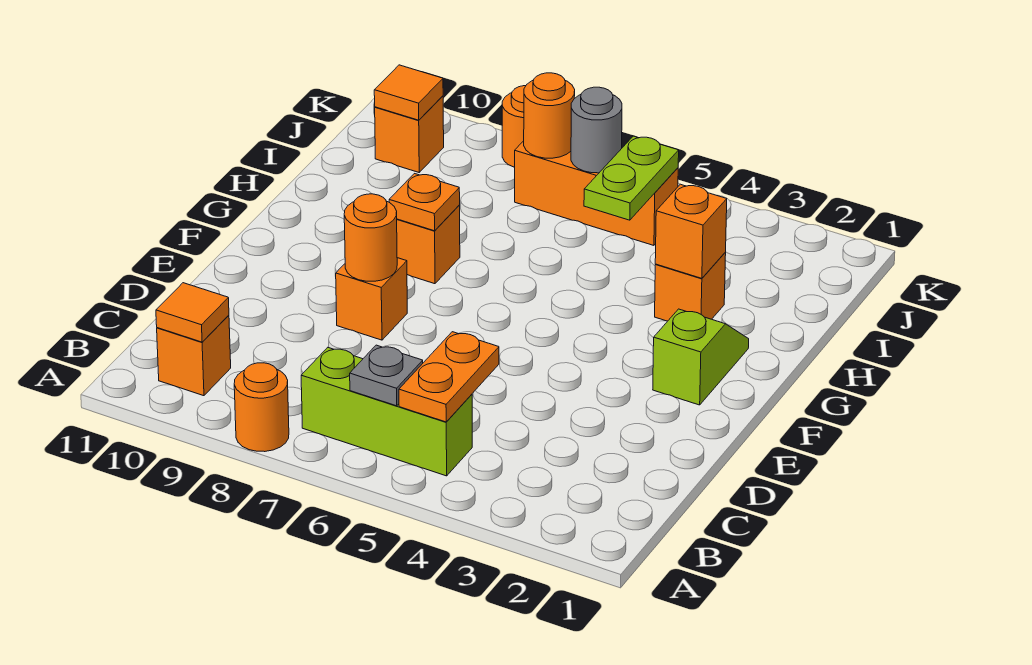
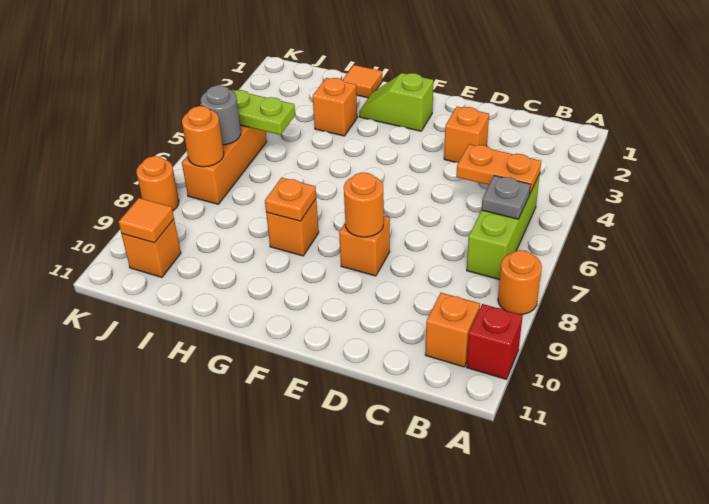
none -> red brick A10 level 1
orange tile B10 level 2 -> orange tile H1 level 1
orange brick H3 level 2 -> orange brick D3 level 1

